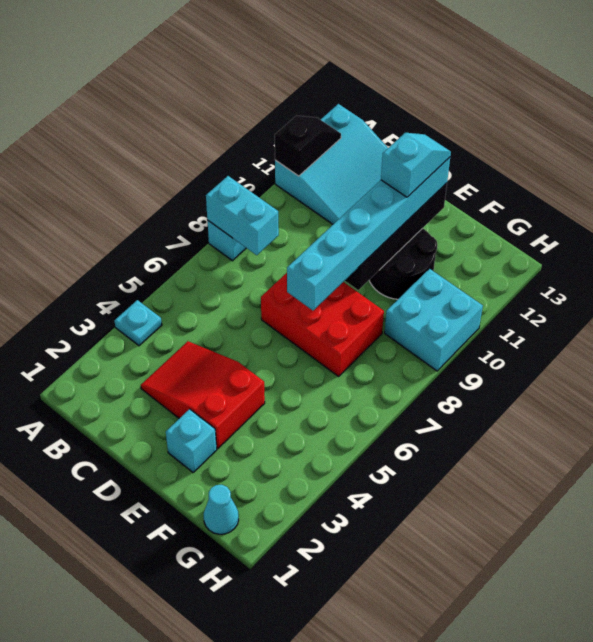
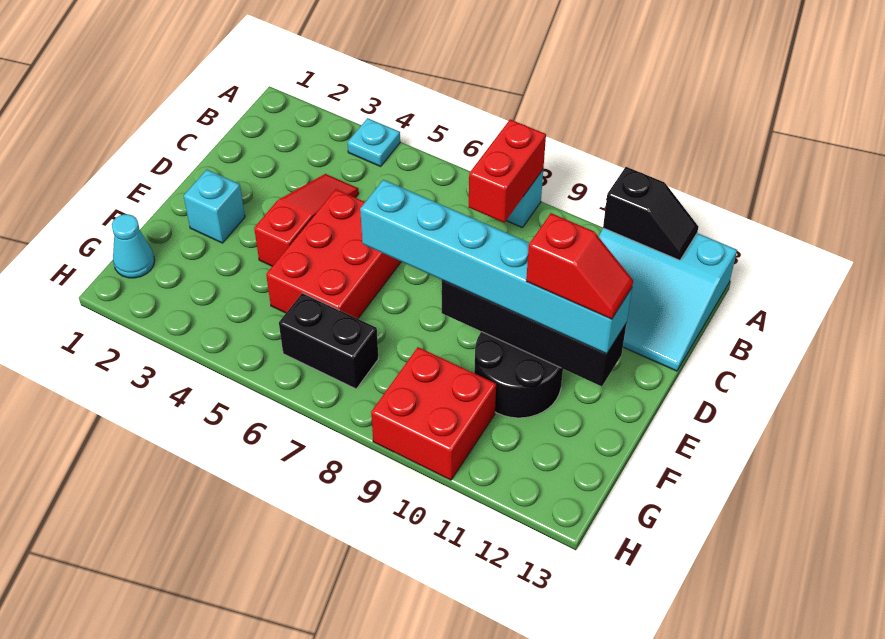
cyan brick A8:B8 level 2 -> red brick A8:B8 level 2
red slope C3:E4 level 1 top E -> red slope C4:E4 level 1 top E
red brick D7:F8 level 1 -> red brick D5:F6 level 1
cyan slope E11:E12 level 4 top 11 -> red slope E11:E12 level 4 top 11
none -> black brick G6:G7 level 1
cyan brick G9:H10 level 1 -> red brick G9:H10 level 1

